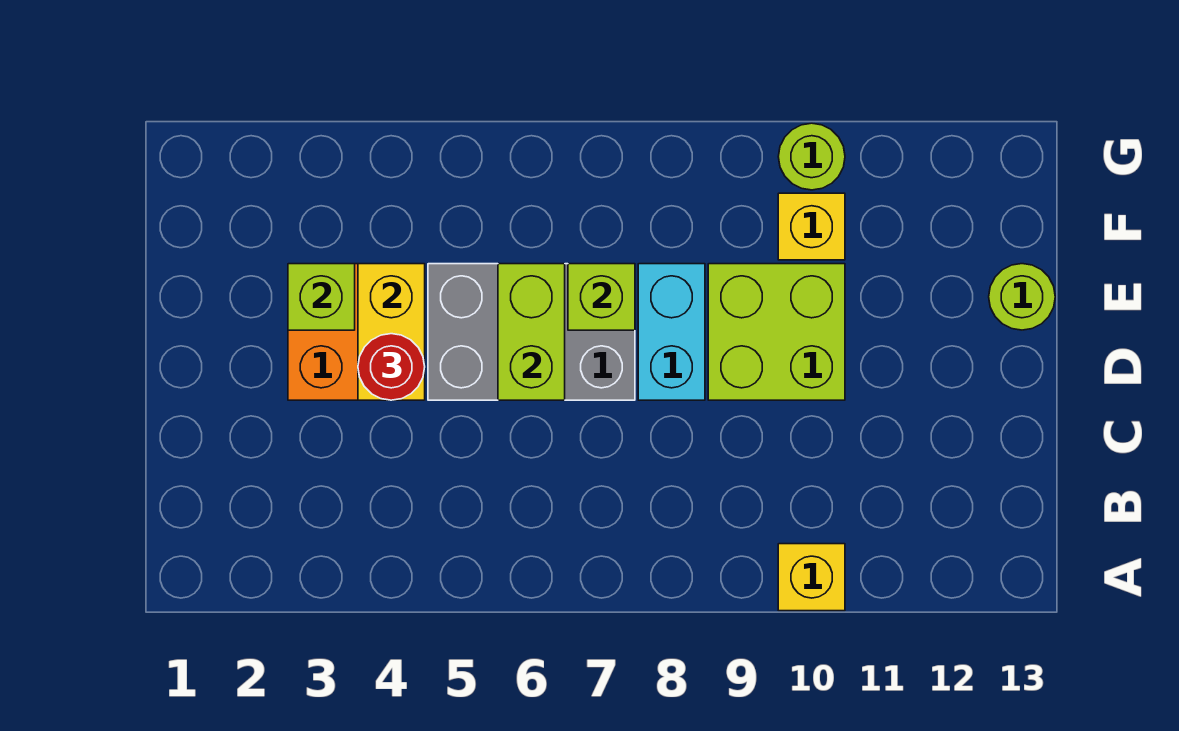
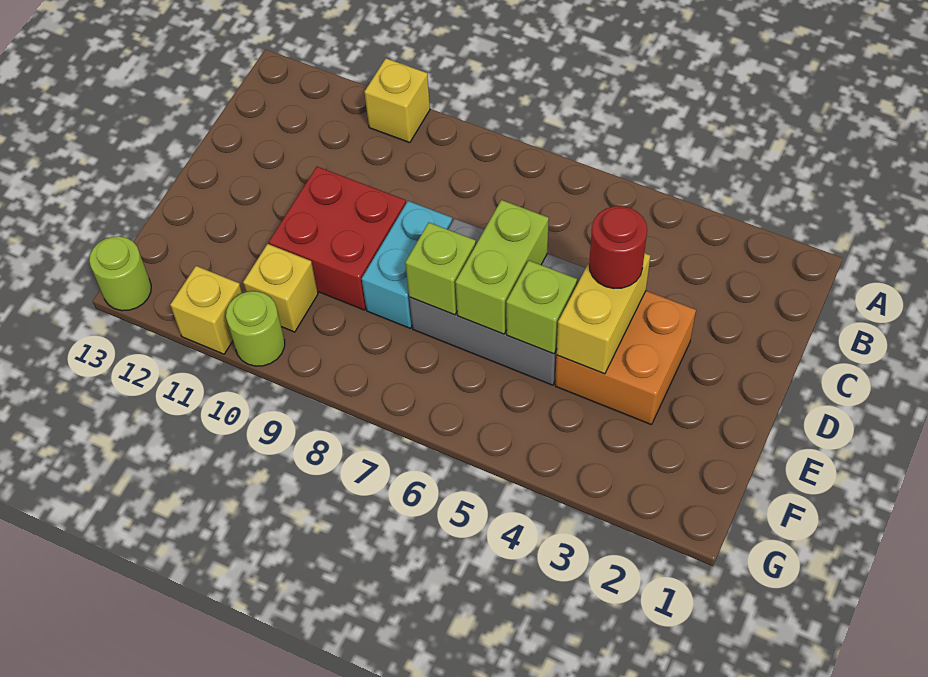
lime brick D9:E10 level 1 -> red brick D9:E10 level 1
lime brick E3 level 2 -> lime brick E5 level 2
lime round brick E13 level 1 -> lime round brick G13 level 1
none -> yellow brick G11 level 1

